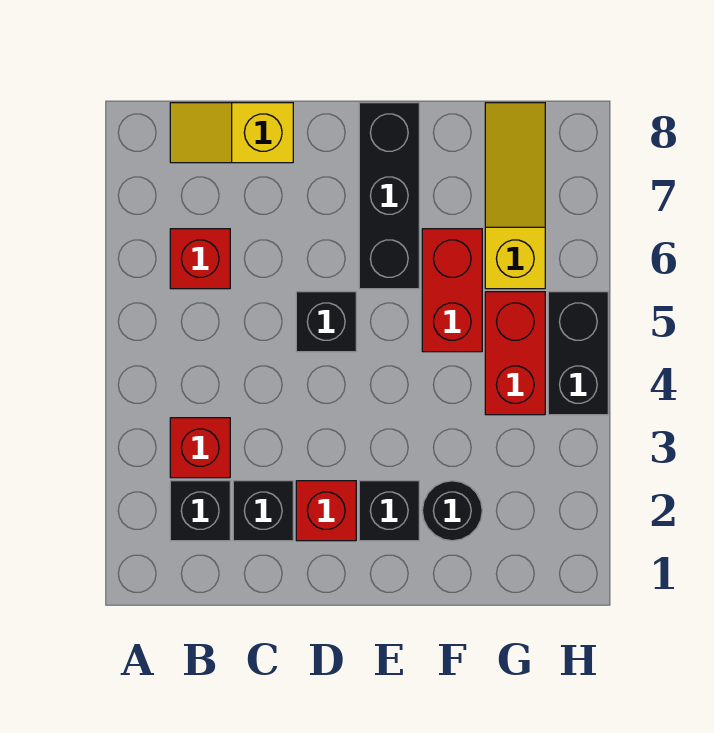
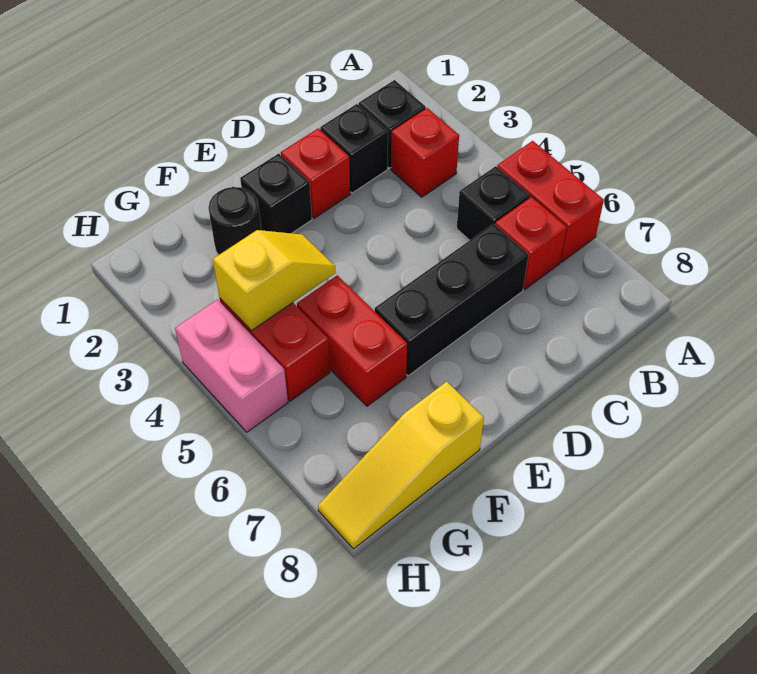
none -> red brick A5:A6 level 1
yellow slope B8:C8 level 1 top C -> yellow slope F4:G4 level 2 top G
black brick D5 level 1 -> black brick B5 level 1
black brick E6:E8 level 1 -> black brick C6:E6 level 1
yellow slope G6:G8 level 1 top 6 -> yellow slope F8:H8 level 1 top F
black brick H4:H5 level 1 -> pink brick H4:H5 level 1

